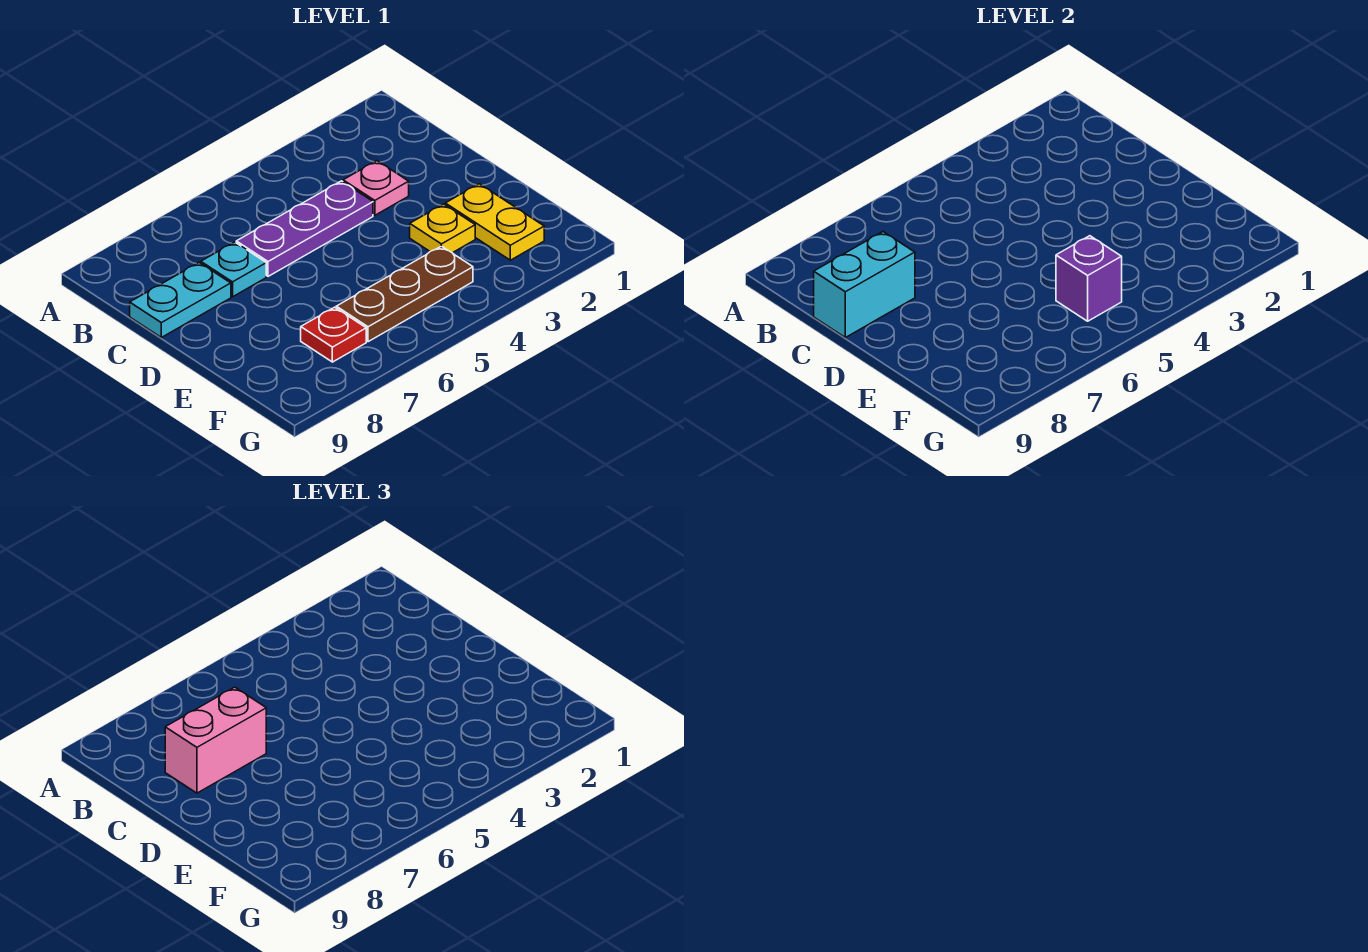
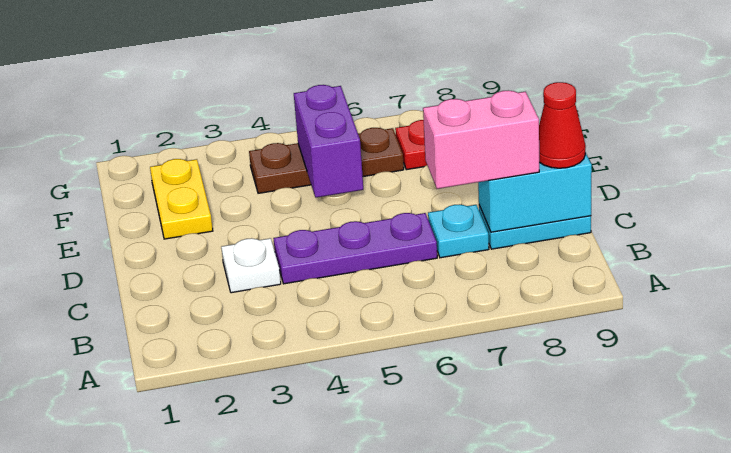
pink plate C3 level 1 -> white plate C3 level 1
none -> red cone C9 level 3
yellow plate E3 level 1 -> none
purple brick F5 level 2 -> purple brick E5:F5 level 2

